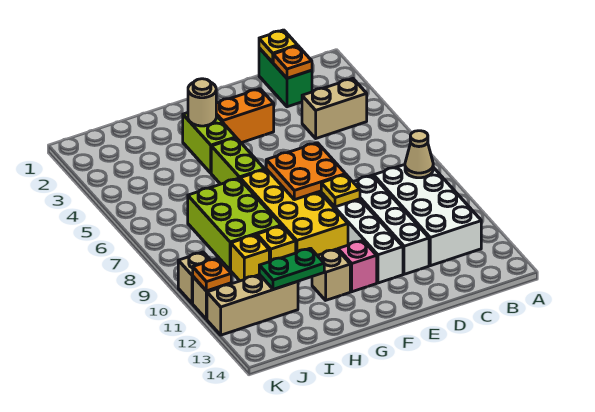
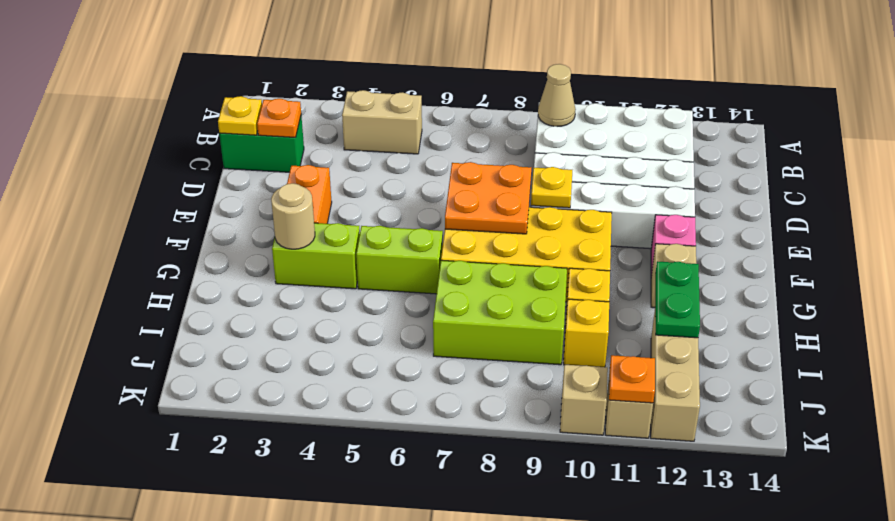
tan brick B4:C4 level 1 -> tan brick B4:B5 level 1

